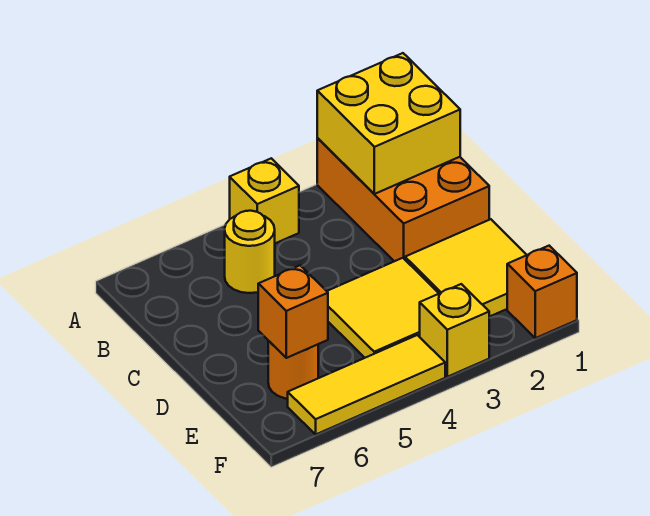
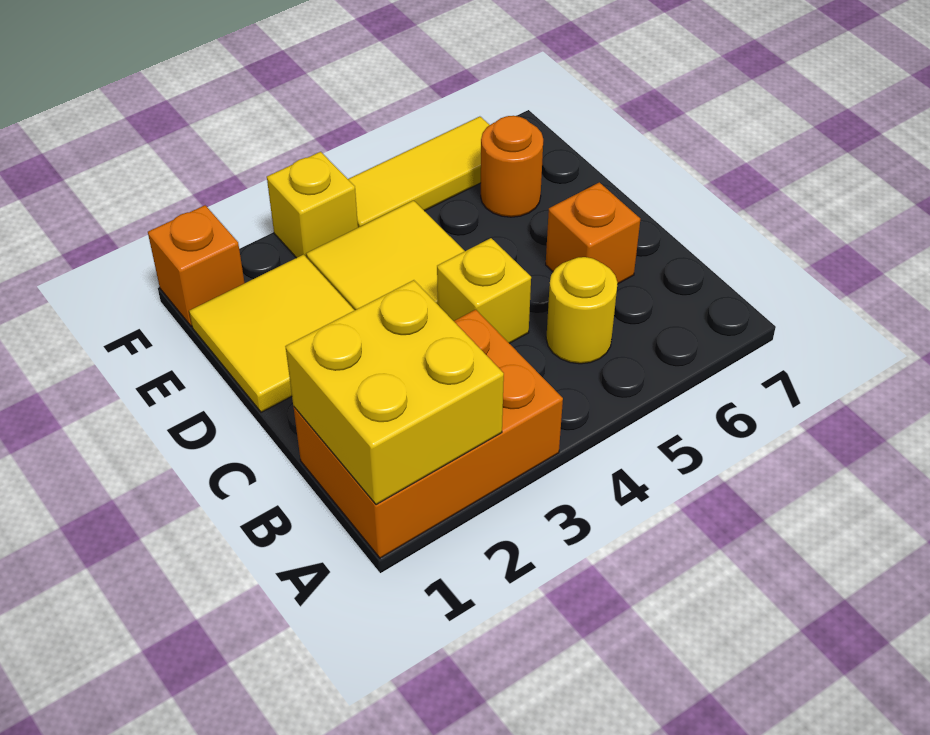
orange brick A1:C2 level 1 -> orange brick A1:B3 level 1
yellow brick A4 level 1 -> yellow brick C4 level 1
orange brick E6 level 2 -> orange brick C6 level 1

